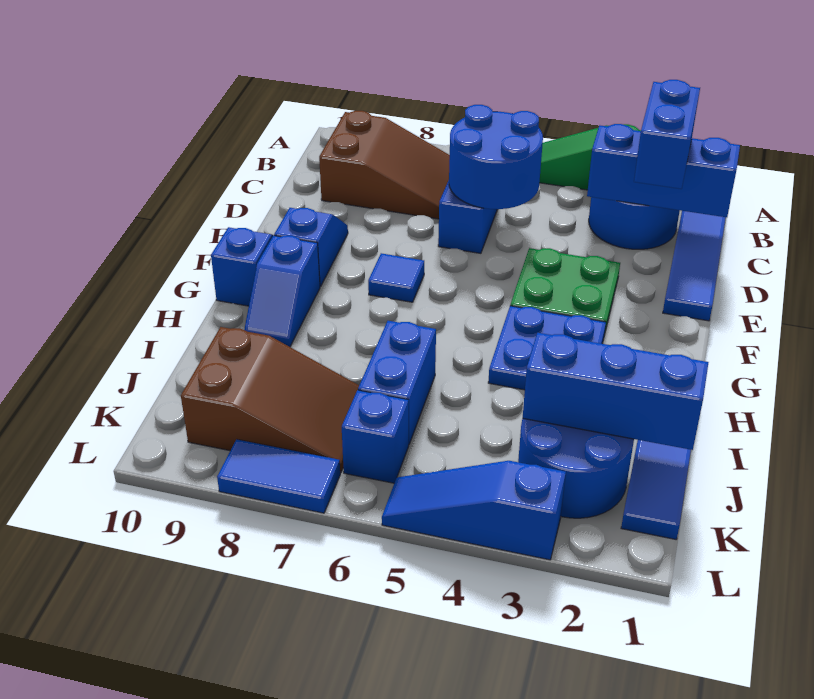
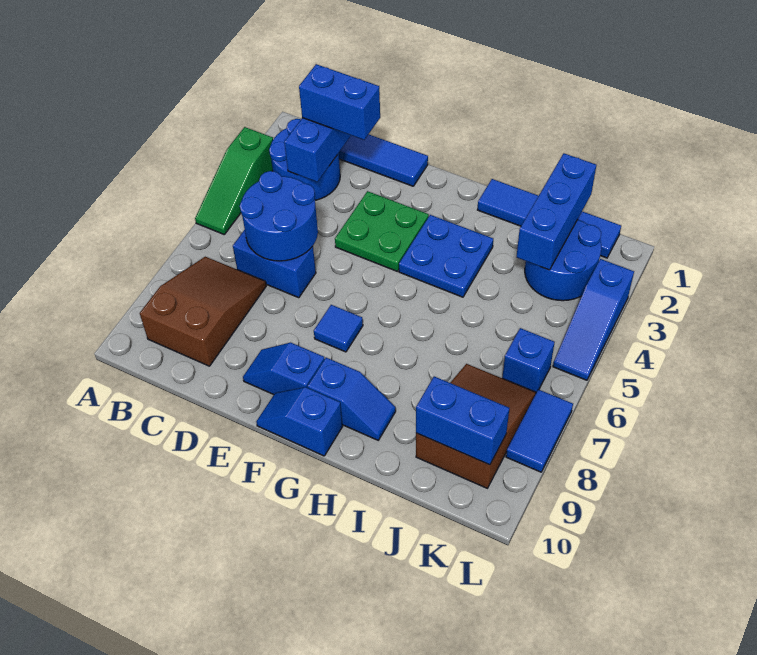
blue brick I6:J6 level 1 -> blue brick J9:K9 level 2

